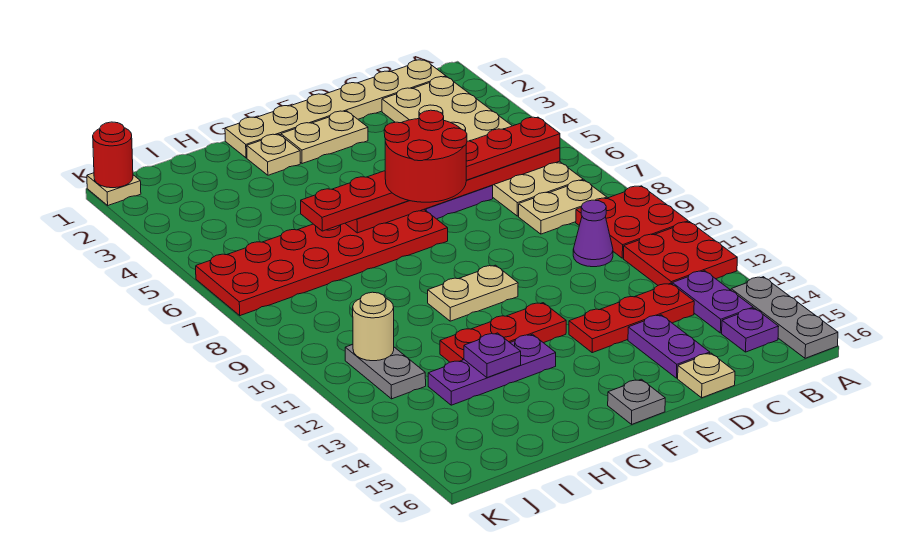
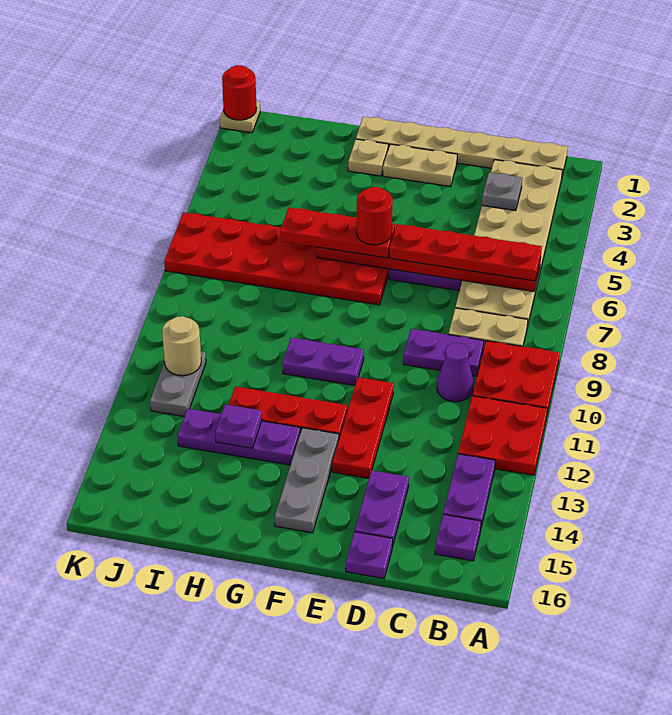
grey plate A14:A16 level 1 -> grey plate F13:F15 level 1
none -> purple plate C9:D9 level 1
red plate C13:E13 level 1 -> red plate E11:E13 level 1
tan plate D16 level 1 -> purple plate D16 level 1
red round brick E6:F7 level 4 -> red round brick F6 level 4
tan plate F10:G10 level 1 -> purple plate F10:G10 level 1
grey plate F16 level 1 -> grey plate C3 level 2

